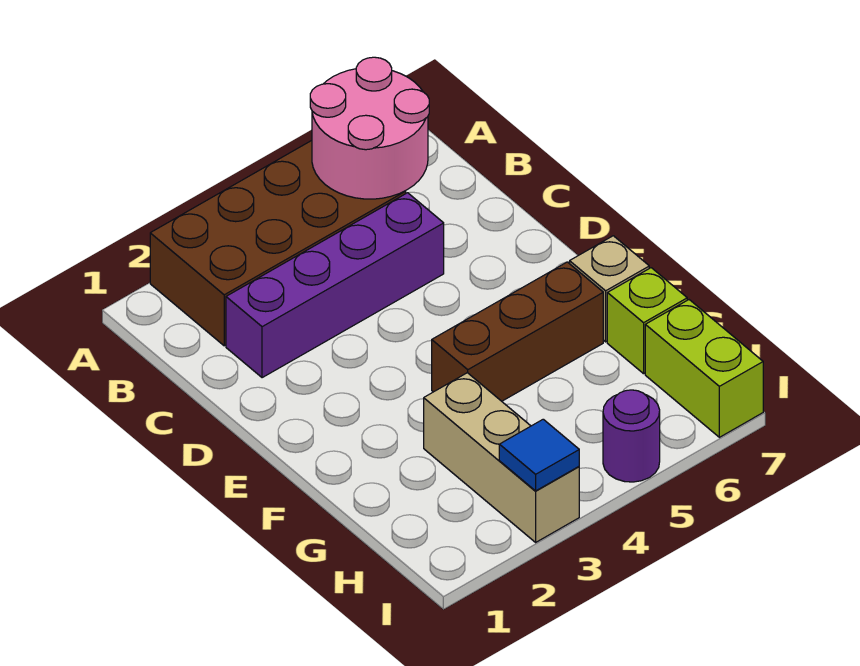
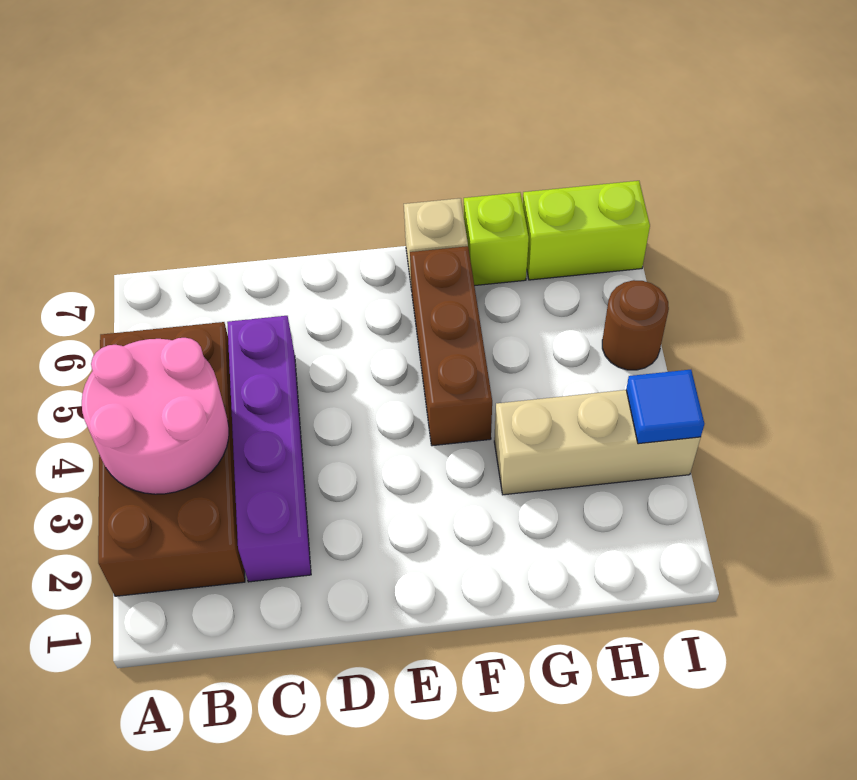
pink round brick A5:B6 level 2 -> pink round brick A3:B4 level 2
purple round brick I5 level 1 -> brown round brick I5 level 1

